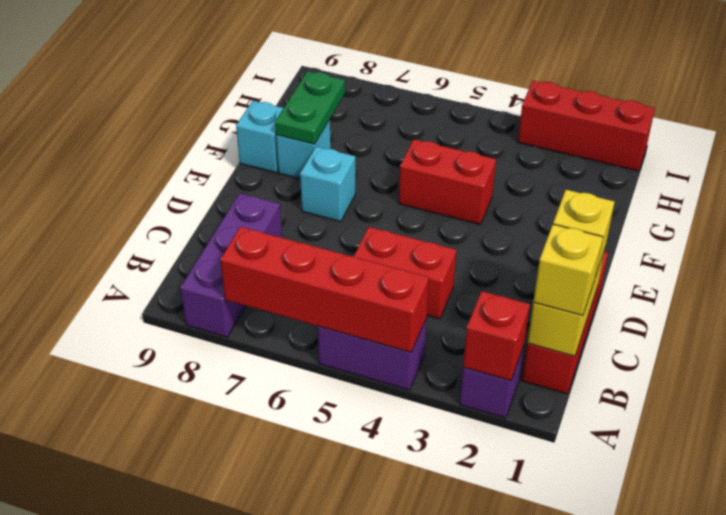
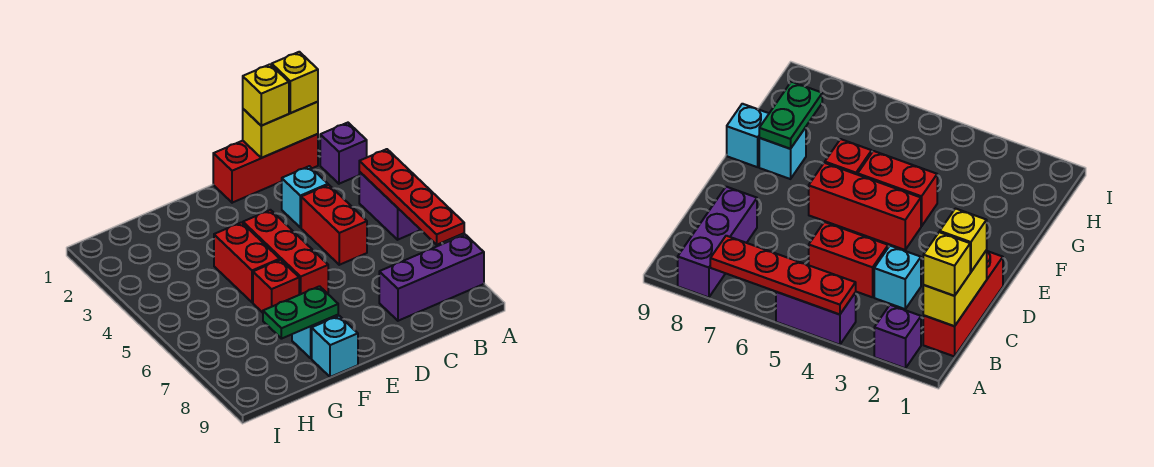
red brick A2 level 2 -> red brick F6 level 1
red brick A4:A7 level 2 -> red plate A4:A7 level 2
cyan brick E7 level 1 -> cyan brick C3 level 1
red brick I1:I3 level 1 -> red brick E4:E6 level 1

